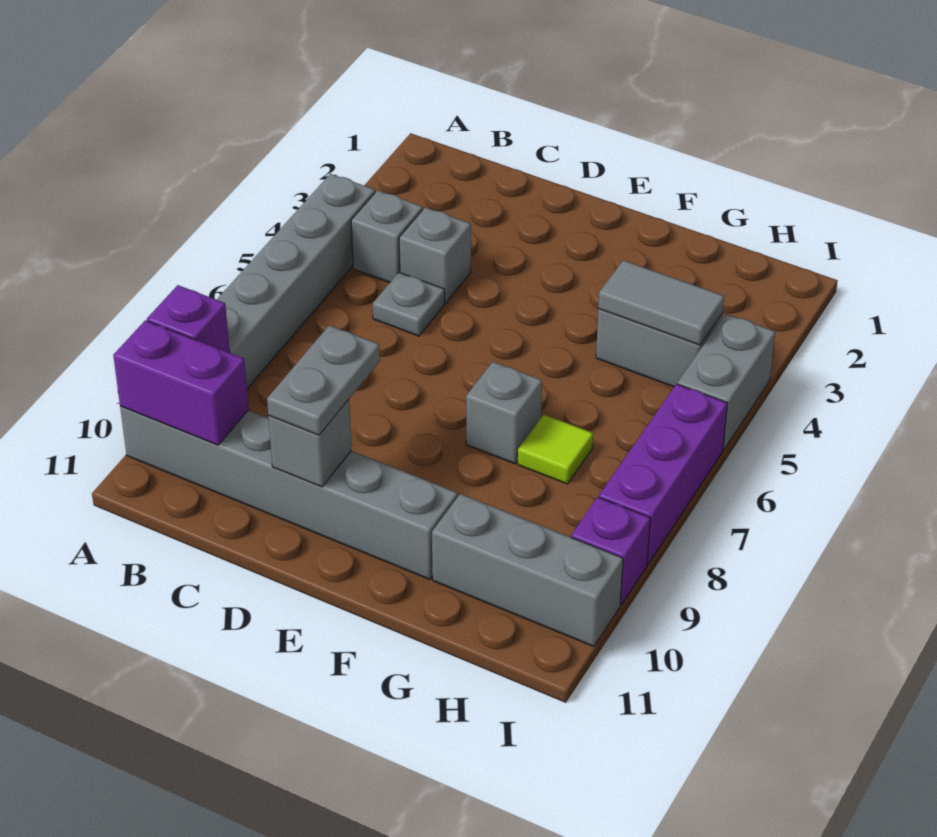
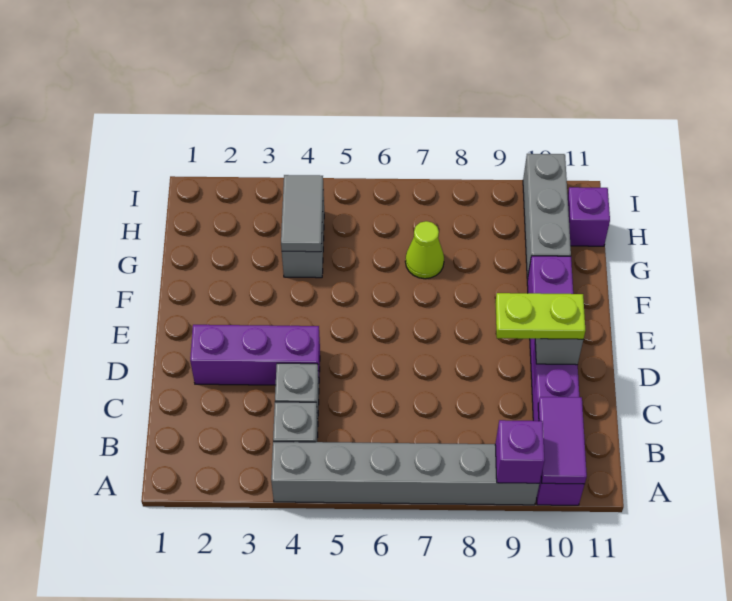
grey brick A10:F10 level 1 -> purple brick A10:F10 level 1
purple brick A10:B10 level 2 -> purple tile A10:B10 level 2
grey plate C5 level 1 -> none
grey plate D9:D10 level 3 -> lime plate D9:D10 level 3
grey brick F7 level 1 -> none
lime tile G7 level 1 -> lime cone G7 level 1
grey brick I4:I5 level 1 -> none
purple brick I6:I8 level 1 -> purple brick D2:D4 level 1
purple brick I9 level 1 -> purple brick H11 level 1

